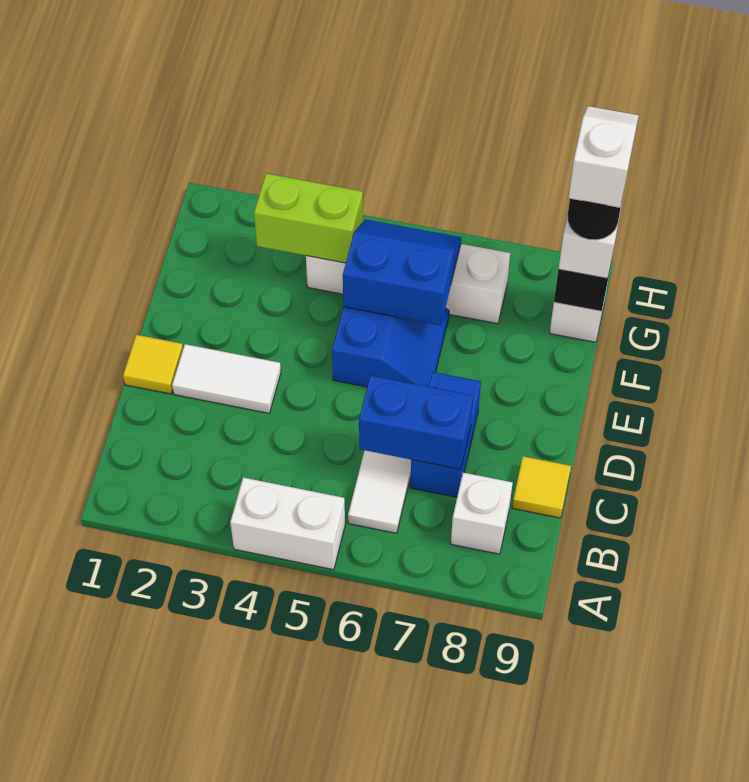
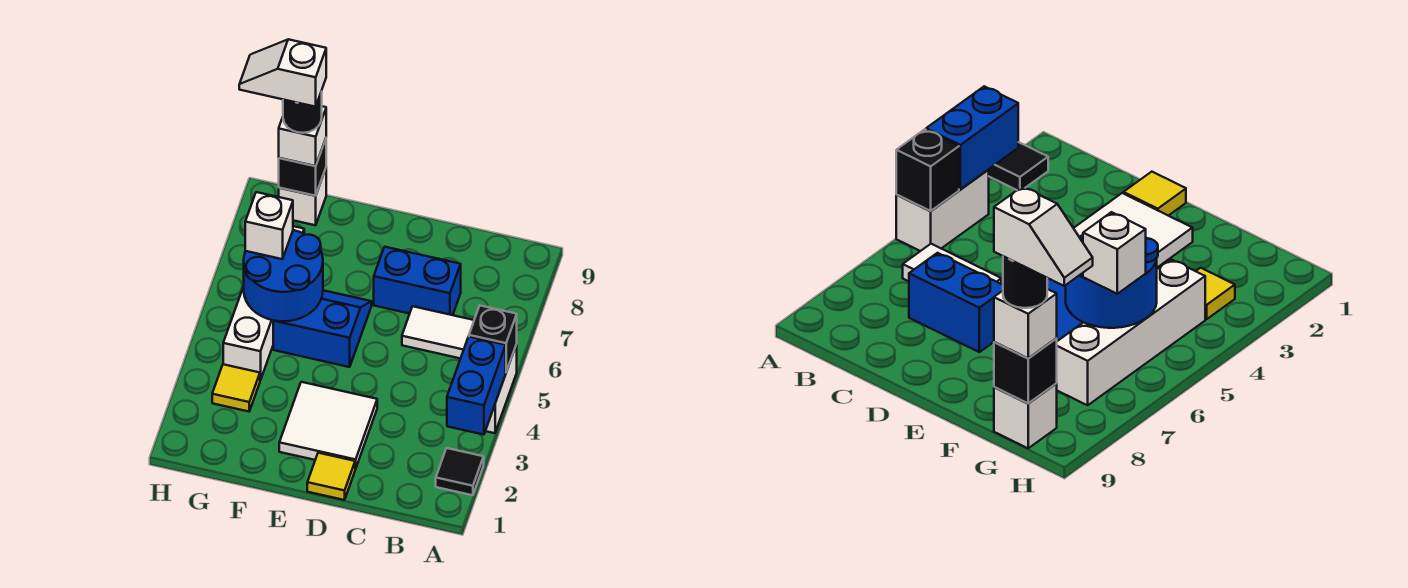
none -> black tile A2 level 1
none -> black brick A5 level 2
white brick B8 level 1 -> white brick G6 level 3
blue brick C6:C7 level 2 -> blue brick A3:A4 level 2
yellow tile C9 level 1 -> yellow tile G3 level 1
white tile D2:D3 level 1 -> white tile D2:E3 level 1
blue slope F5:G6 level 2 top F -> blue round brick F5:G6 level 2
lime brick G3:G4 level 2 -> none

